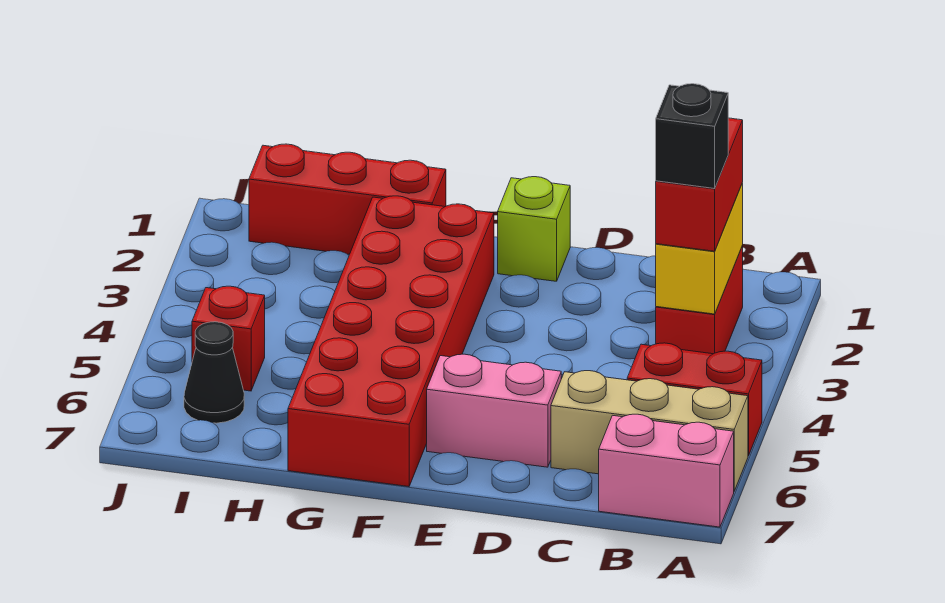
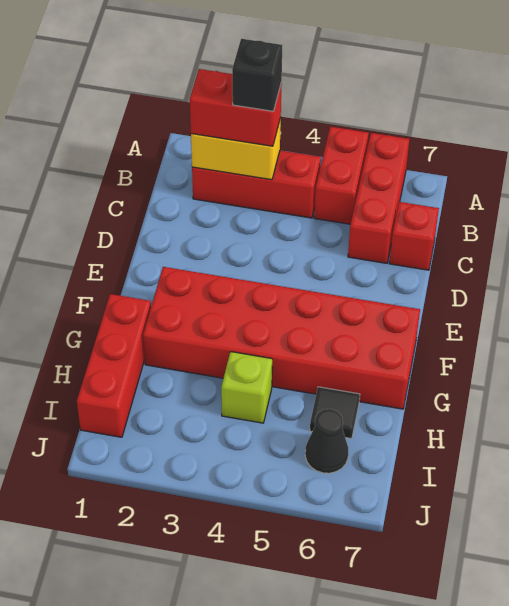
tan brick A6:C6 level 1 -> red brick A6:C6 level 1
pink brick A7:B7 level 1 -> none
red brick B2:B3 level 1 -> red brick B2:B4 level 1
pink brick D6:E6 level 1 -> none
lime brick E1 level 1 -> lime brick H4 level 1
none -> black tile H6 level 1
red brick I5 level 1 -> red brick C7 level 1

